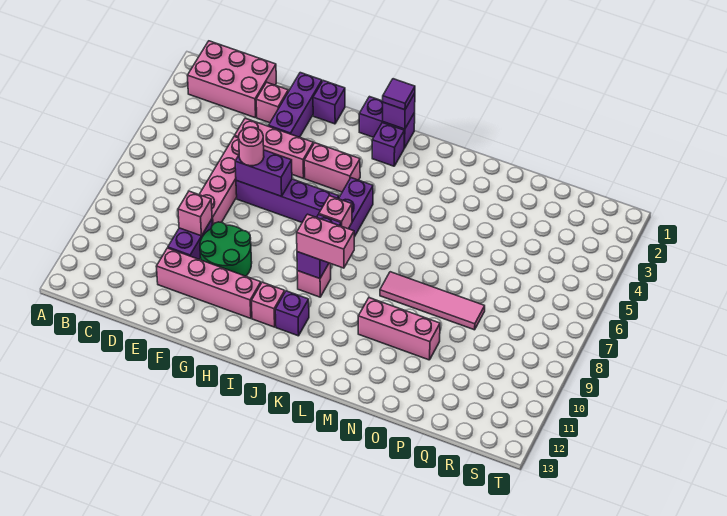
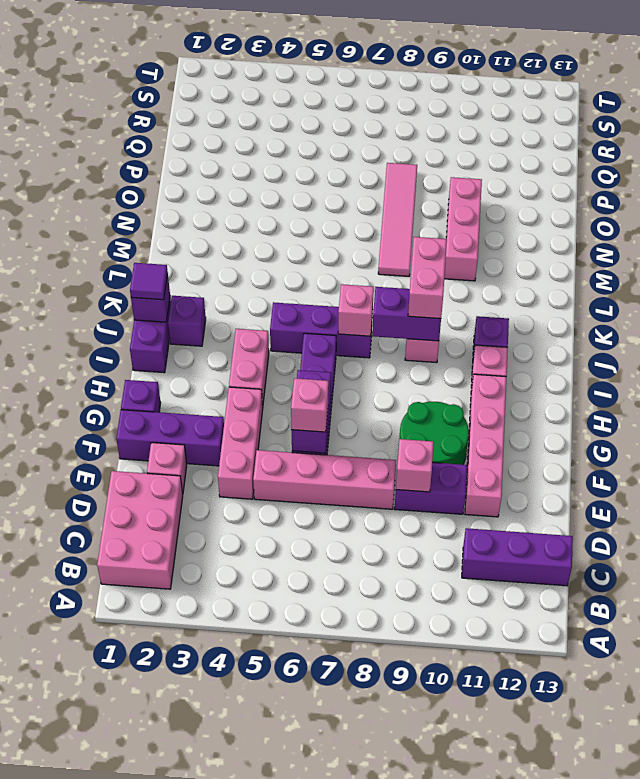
none -> purple brick C11:C13 level 1
pink round brick F6 level 3 -> pink brick F6 level 3

